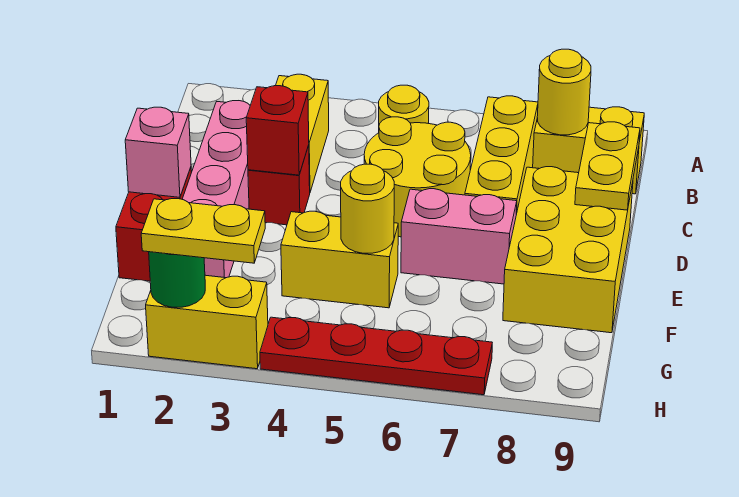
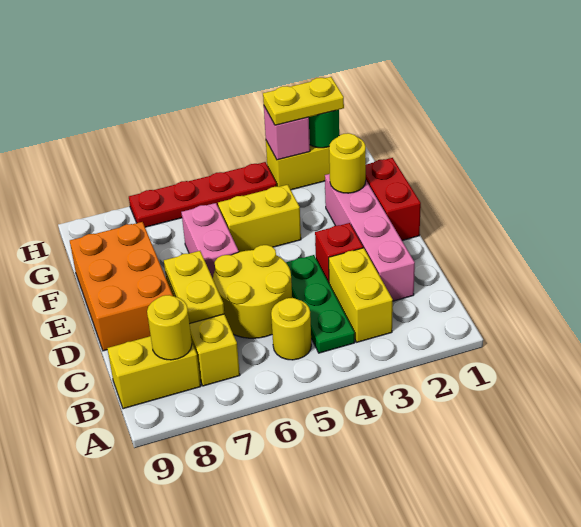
none -> green plate B4:D4 level 1
yellow plate C9:D9 level 2 -> yellow plate C7:D7 level 2
red brick D3 level 2 -> none
yellow brick D8:F9 level 1 -> orange brick D8:F9 level 1
pink brick E1 level 2 -> pink brick H3 level 2
pink brick E6:E7 level 1 -> pink brick E6:F6 level 1
yellow round brick F5 level 2 -> yellow round brick F2 level 2

